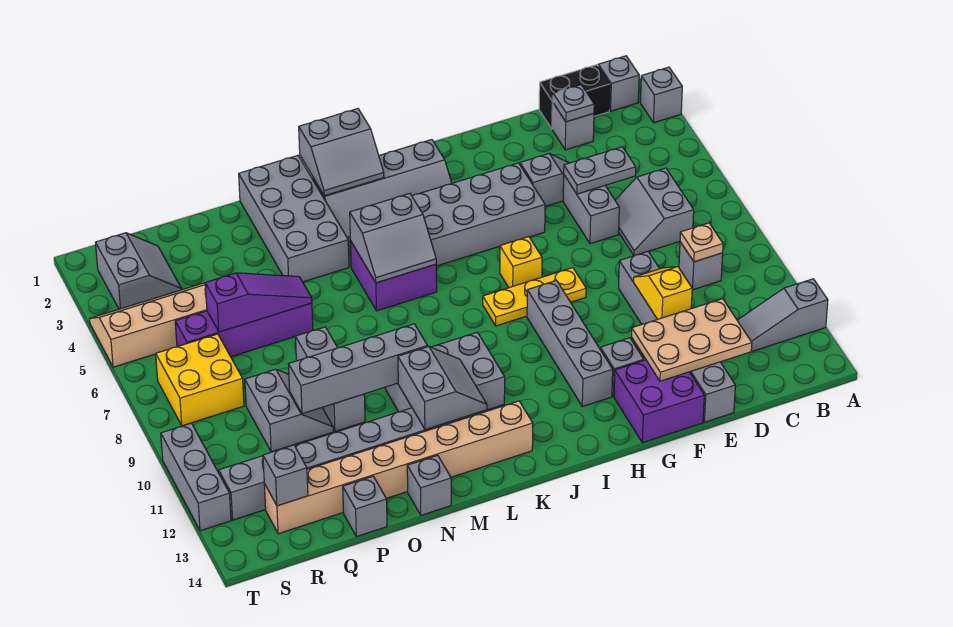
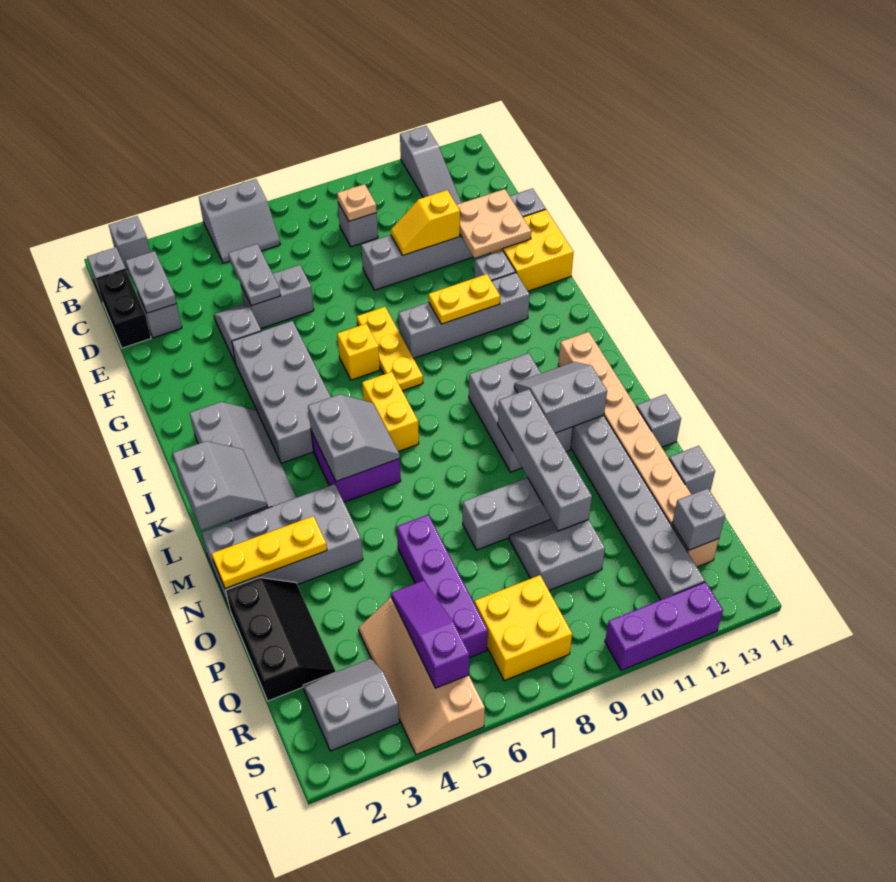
grey slope C6:D7 level 1 top C -> grey slope A5:B6 level 1 top A
grey plate D2 level 2 -> grey plate C2:D2 level 2
tan plate D12:F13 level 2 -> tan plate E12:F13 level 2
purple brick F13:G14 level 1 -> yellow brick F13:G14 level 1
none -> yellow plate H10:H11 level 2
none -> yellow brick J7:K7 level 1
none -> yellow plate N1:N3 level 2
none -> black slope O1:Q2 level 1 top 1
purple slope O6:Q6 level 2 top Q -> purple slope Q5:S5 level 2 top S
grey brick T10:T12 level 1 -> purple brick T10:T12 level 1

